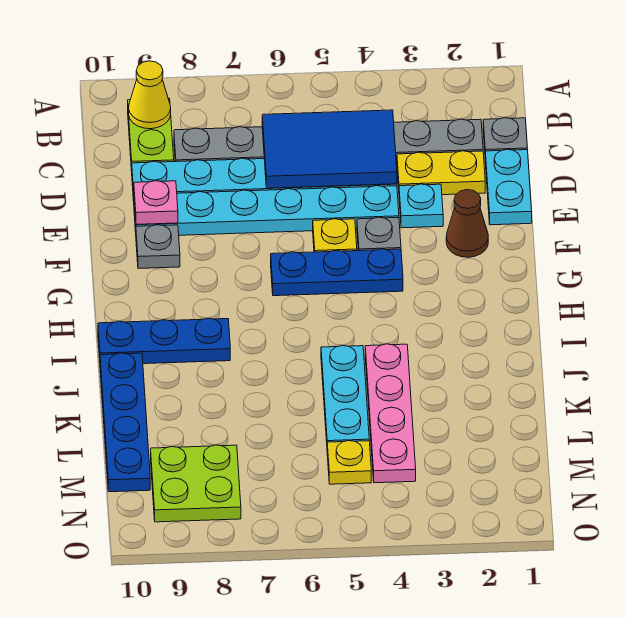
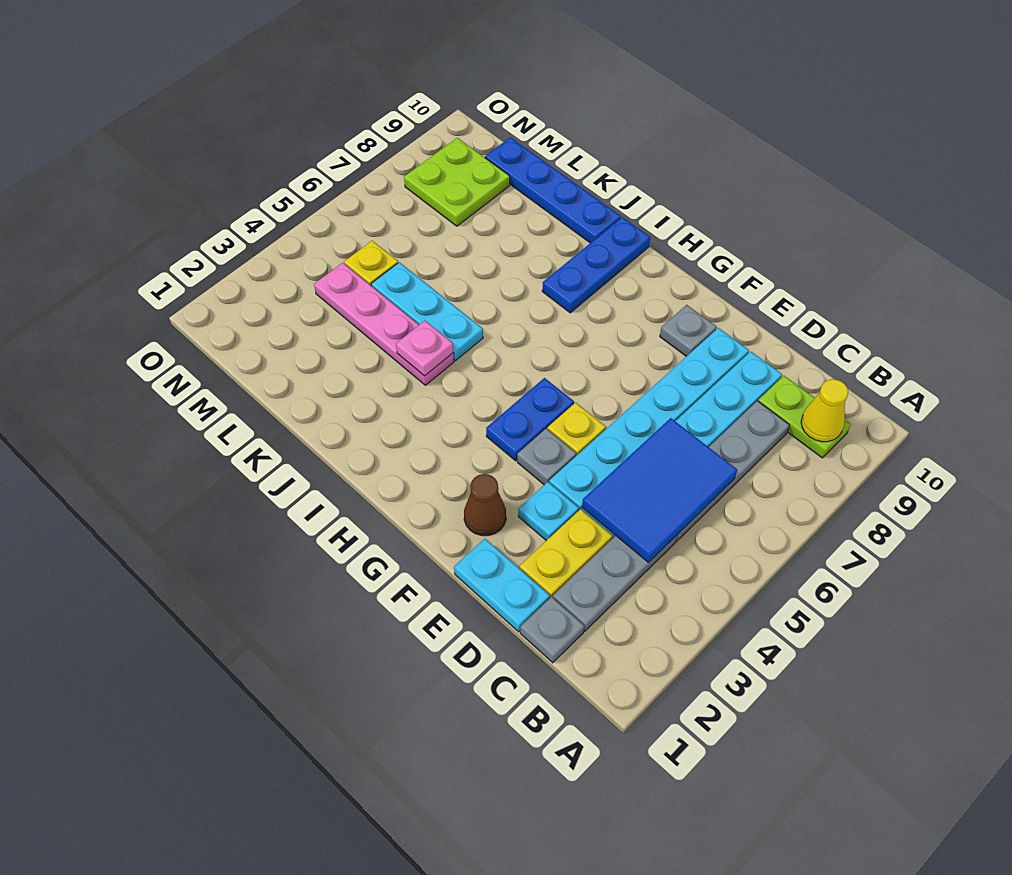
pink plate E9 level 2 -> pink plate J4 level 2
blue plate G4:G6 level 1 -> blue plate G4:G5 level 1

